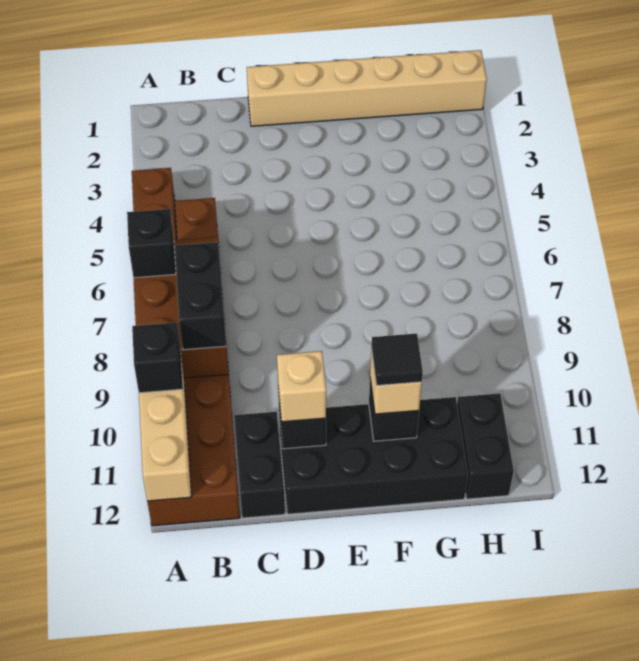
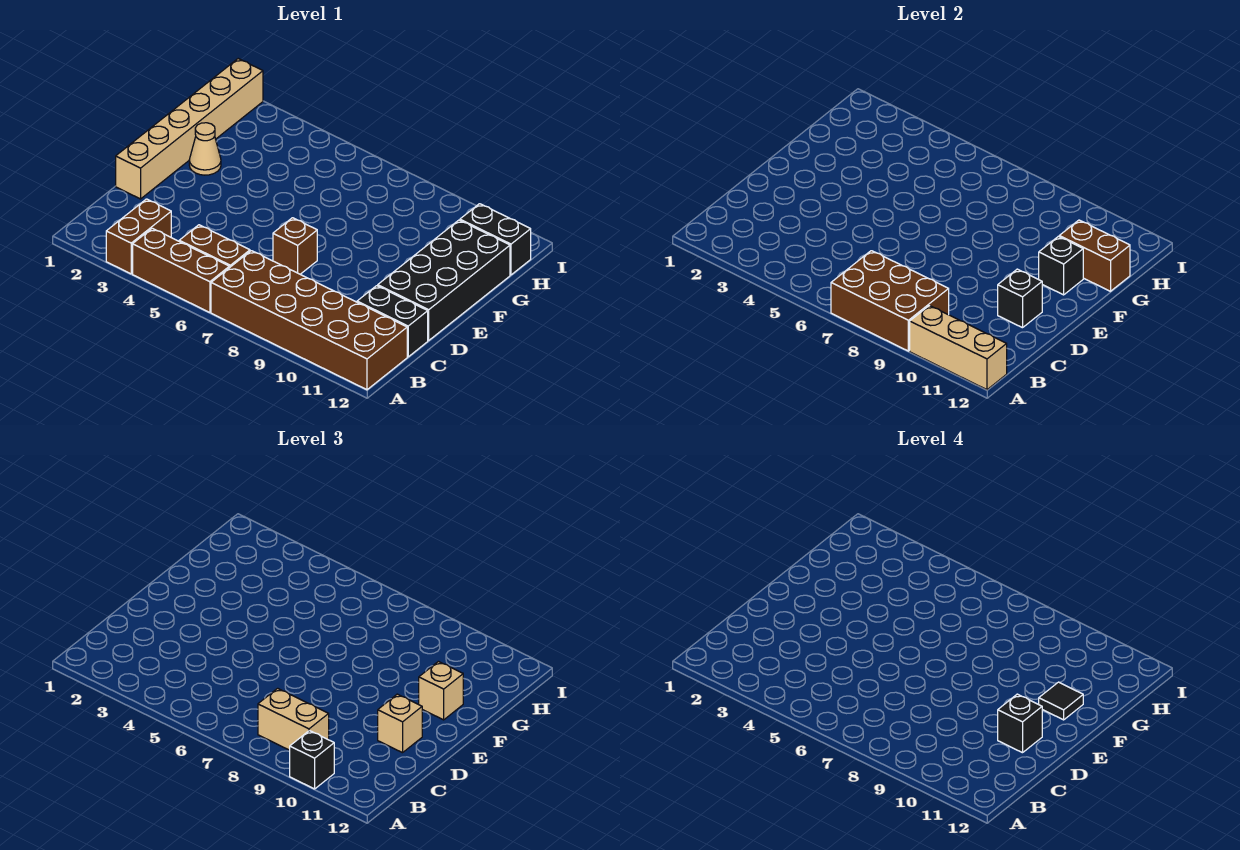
none -> brown brick A3:B3 level 1
black brick A7 level 3 -> black brick D11 level 4
black brick B8:B9 level 3 -> tan brick B8:B9 level 3
none -> brown brick D7 level 1
none -> tan cone F2 level 1
none -> brown brick G11:G12 level 2

